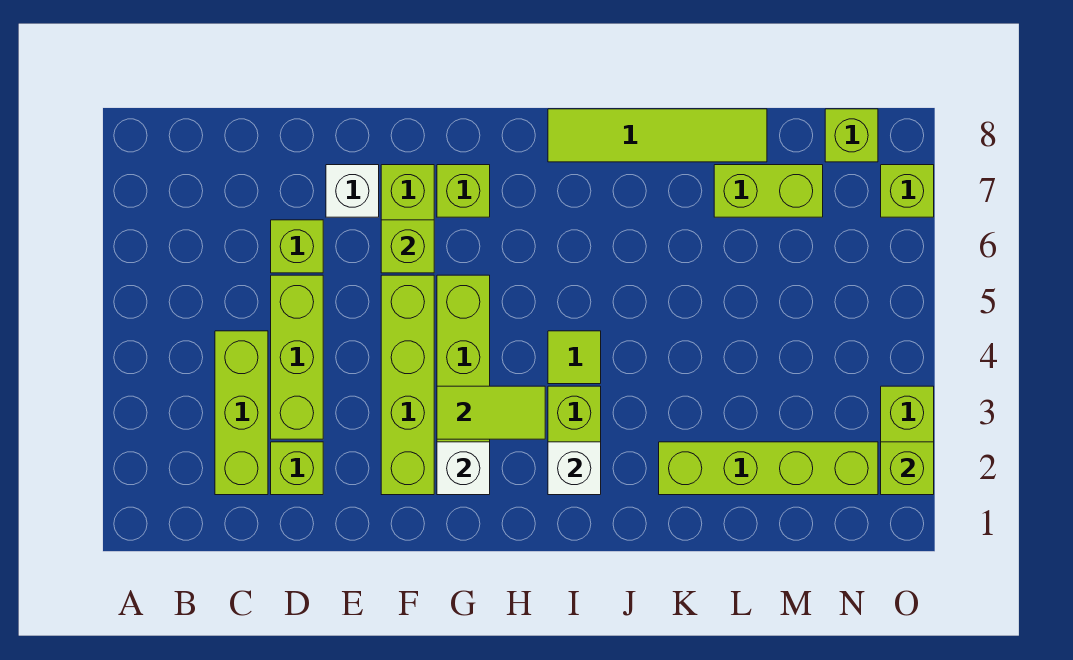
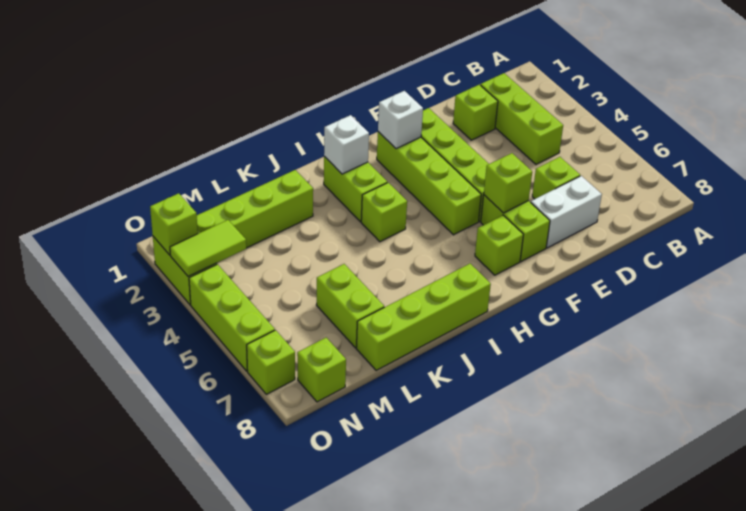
lime brick D3:D5 level 1 -> lime brick O4:O6 level 1
white brick E7 level 1 -> white brick D7:E7 level 1
lime tile G3:H3 level 2 -> lime tile N3:O3 level 2
lime tile I4 level 1 -> lime brick I4 level 1
lime tile I8:L8 level 1 -> lime brick I8:L8 level 1
lime brick L7:M7 level 1 -> lime brick L6:L7 level 1

